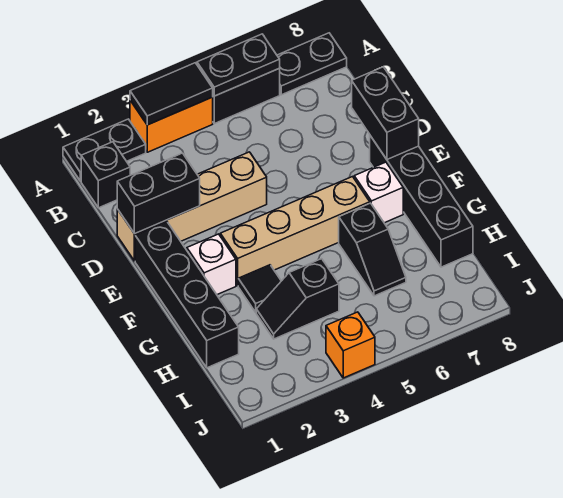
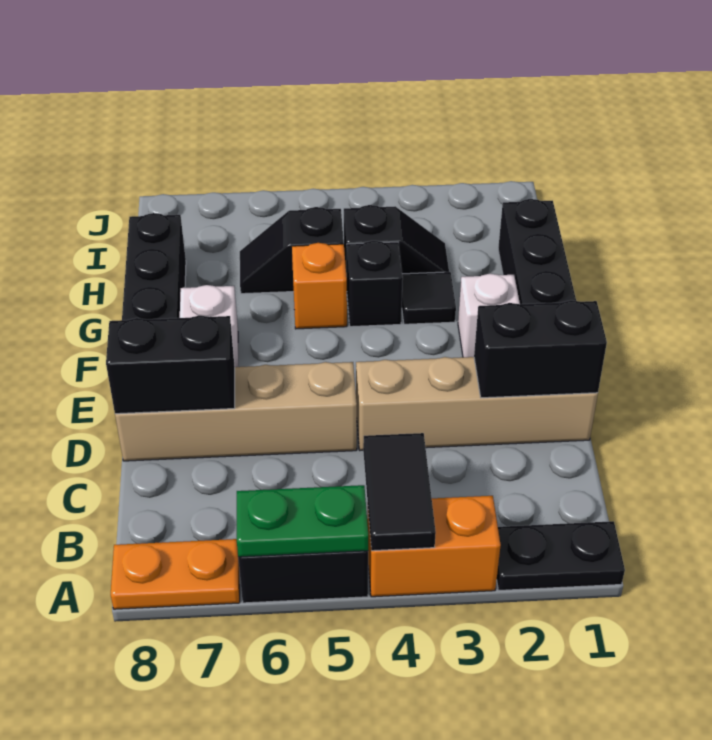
black tile A3:A4 level 2 -> black tile A4:B4 level 2
black plate A5:A6 level 2 -> green plate A5:A6 level 2
black plate A7:A8 level 1 -> orange plate A7:A8 level 1
black brick B1 level 1 -> black brick G4 level 1
black brick D8:E8 level 2 -> black brick D7:D8 level 2
tan brick F3:F6 level 1 -> tan brick D5:D8 level 1
black slope G6:H6 level 1 top G -> black slope H5:H6 level 1 top 5
orange brick J4 level 1 -> orange brick G5 level 1

